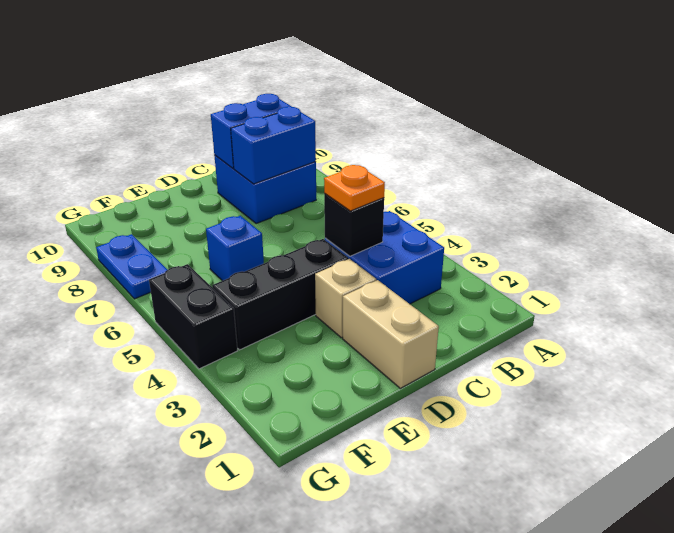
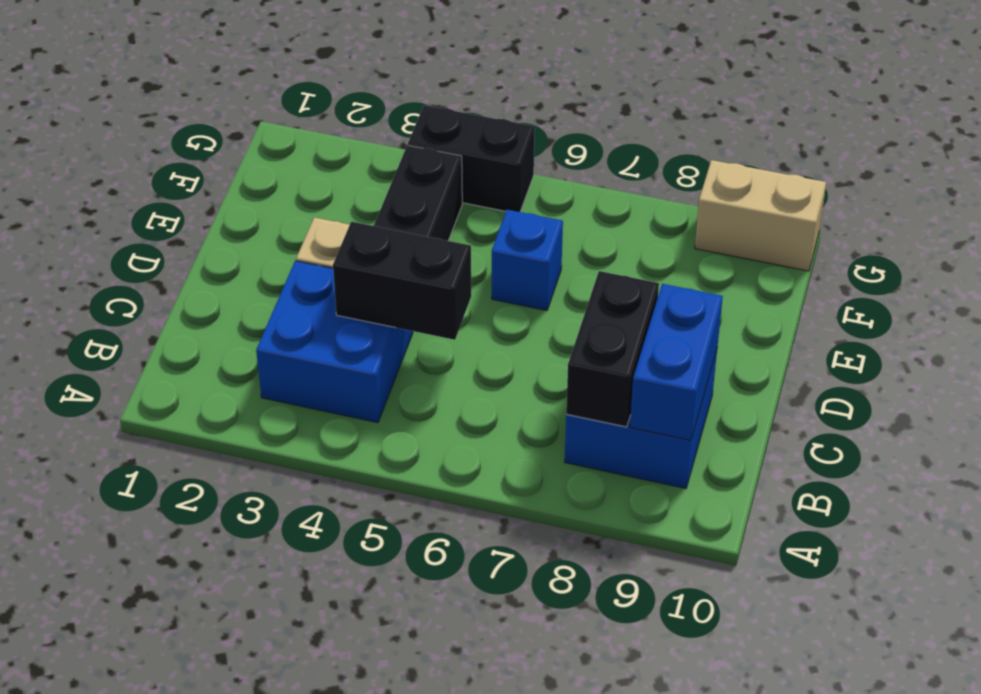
blue brick B8:C8 level 2 -> black brick B8:C8 level 2
black brick C4 level 2 -> black brick C4:C5 level 2
orange plate C4 level 3 -> none
tan brick D1:D2 level 1 -> tan brick G9:G10 level 1
blue plate G7:G8 level 1 -> none

